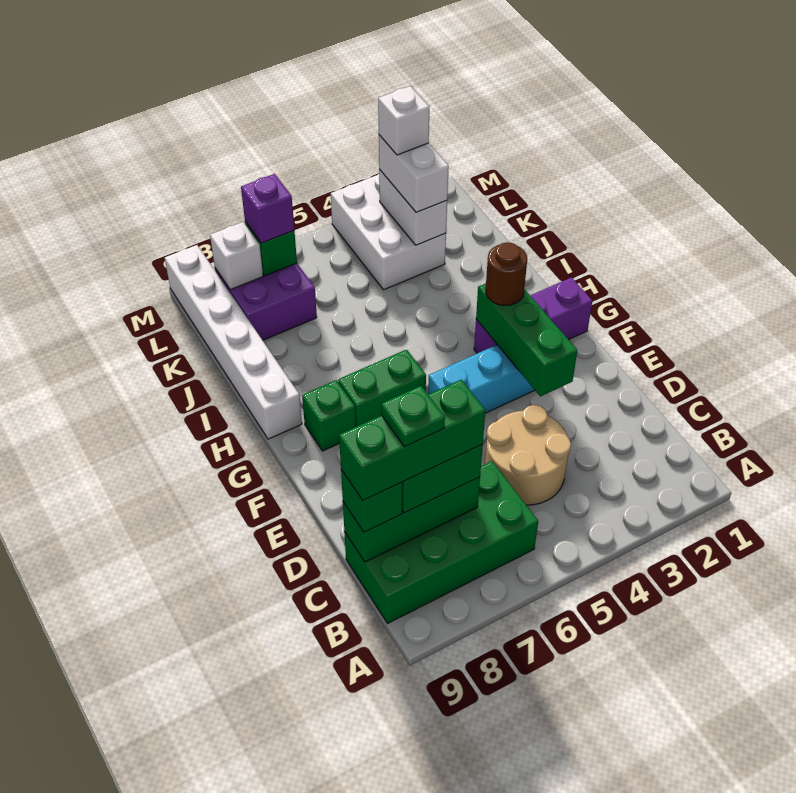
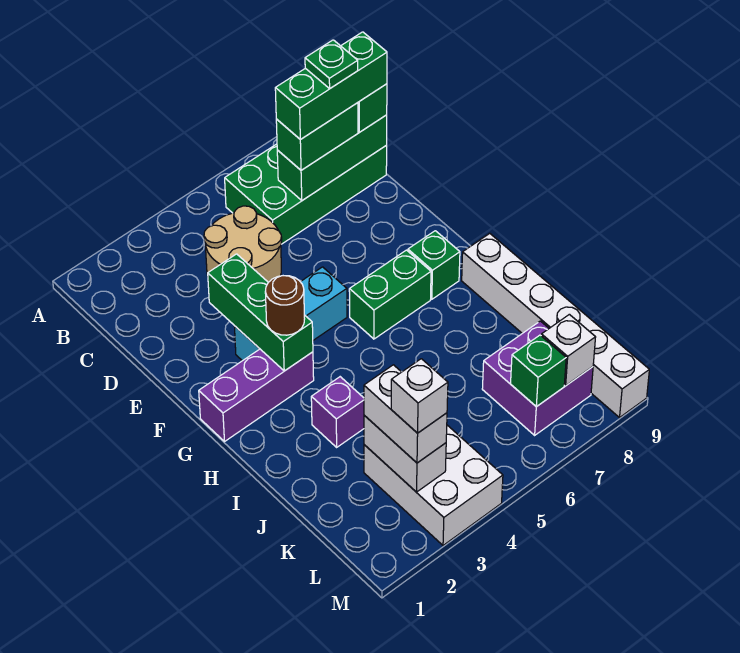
purple brick L7 level 3 -> purple brick I3 level 1

